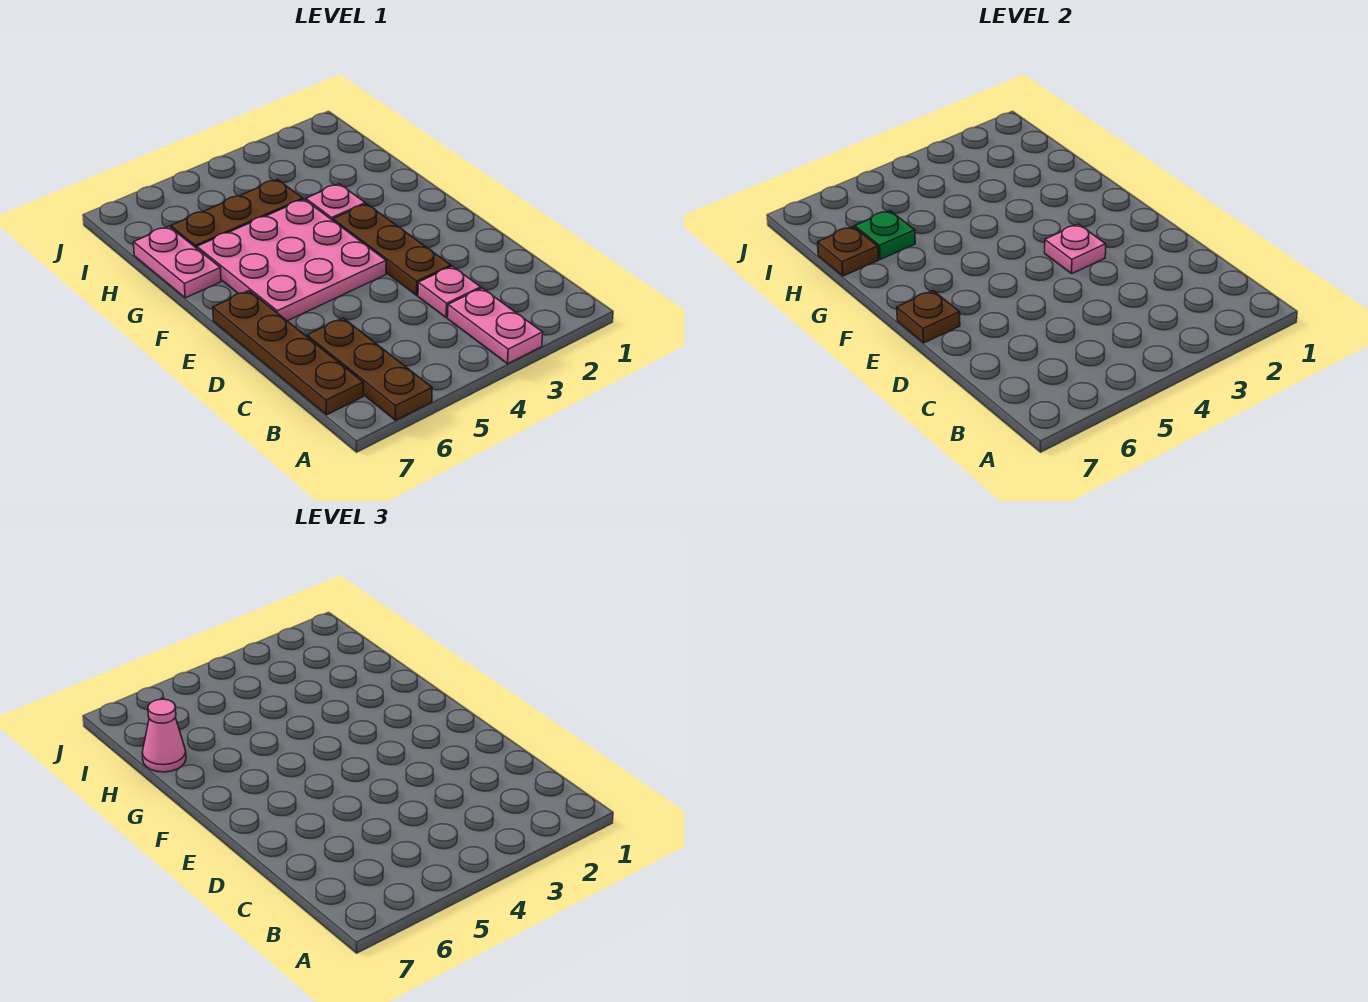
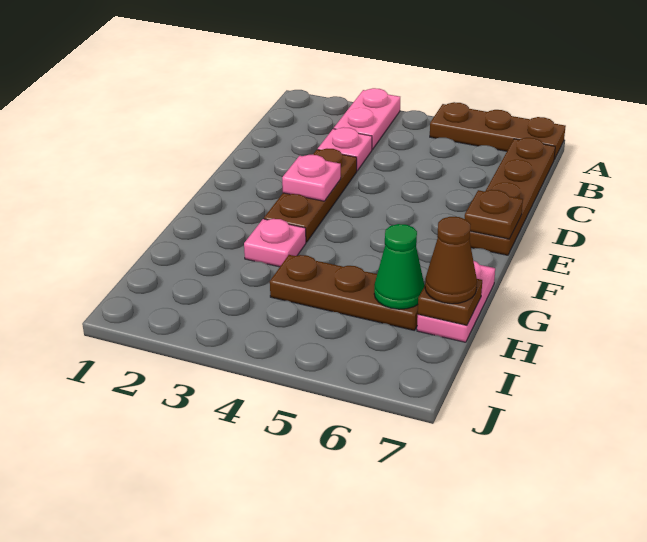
brown plate A6:C6 level 1 -> brown plate A5:A7 level 1
pink plate E4:G6 level 1 -> none
green plate H6 level 2 -> green cone H6 level 2
pink cone H7 level 3 -> brown cone H7 level 3

